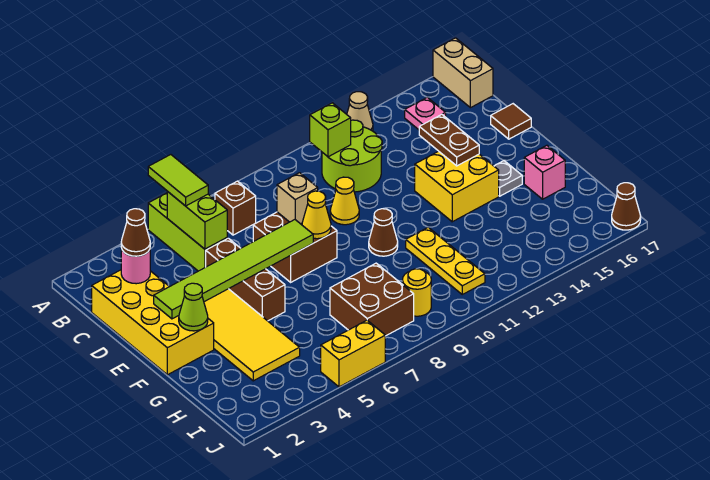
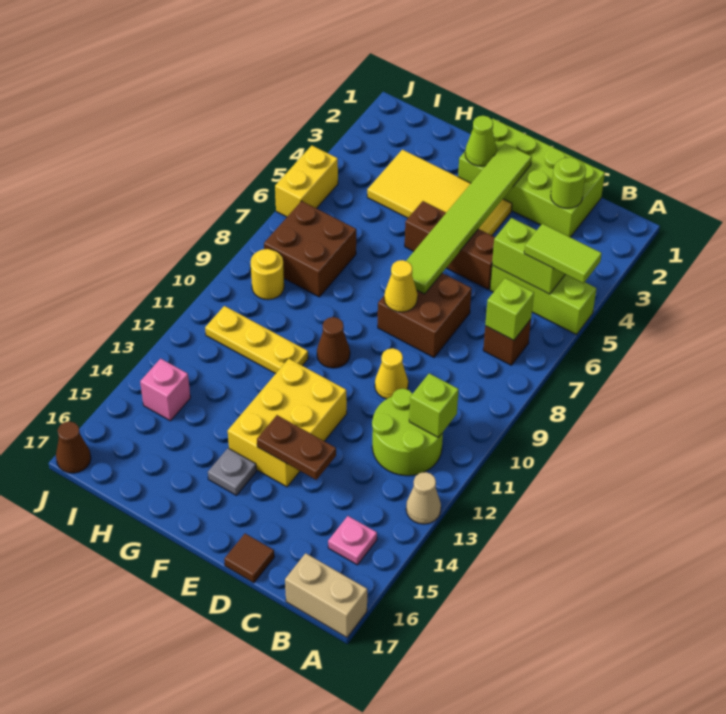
none -> lime brick B7 level 2
yellow brick C1:F2 level 1 -> lime brick C1:F2 level 1
pink round brick C2 level 2 -> lime round brick C2 level 2
brown cone C2 level 3 -> none
tan brick D8 level 2 -> none
yellow brick E13:F14 level 1 -> yellow brick E12:F14 level 1
pink brick G16 level 1 -> pink brick I14 level 1

